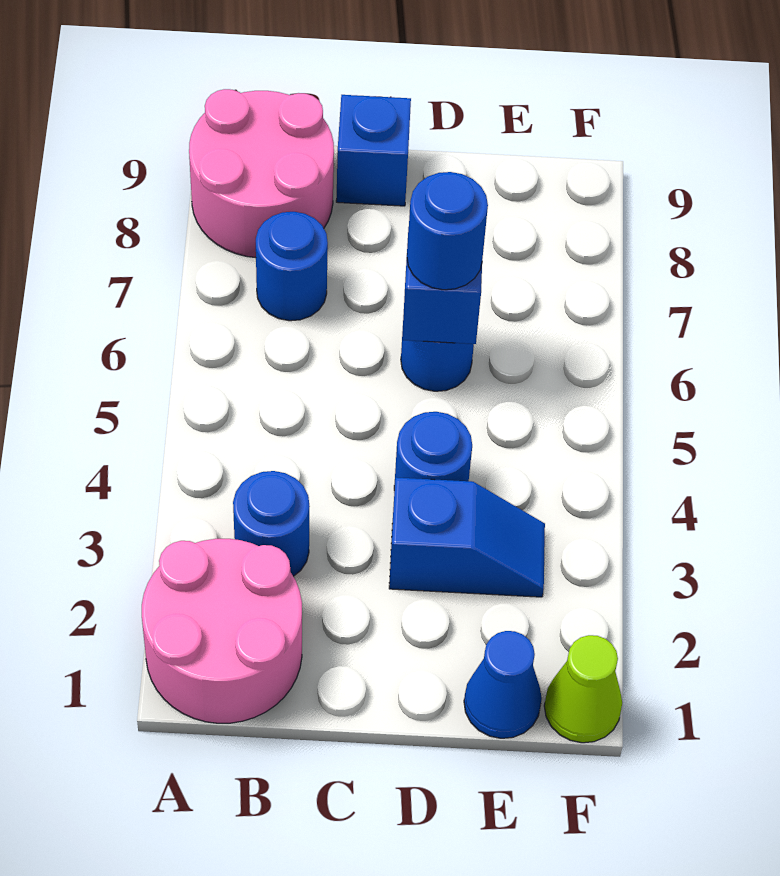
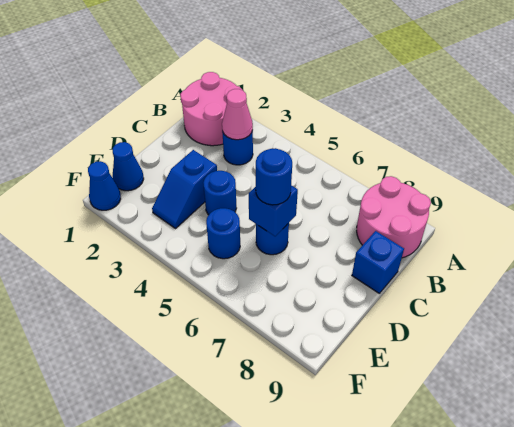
none -> pink cone B3 level 2
blue round brick B7 level 1 -> blue round brick E5 level 1
lime cone F1 level 1 -> blue cone F1 level 1

